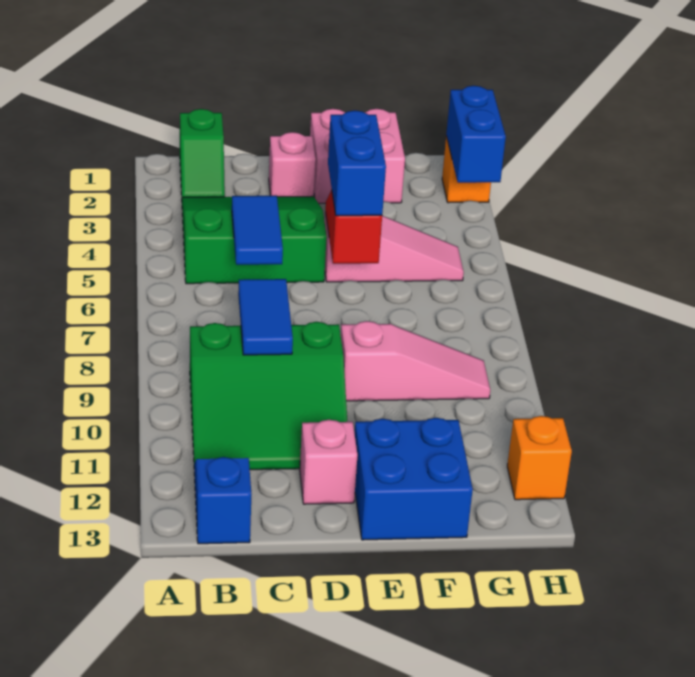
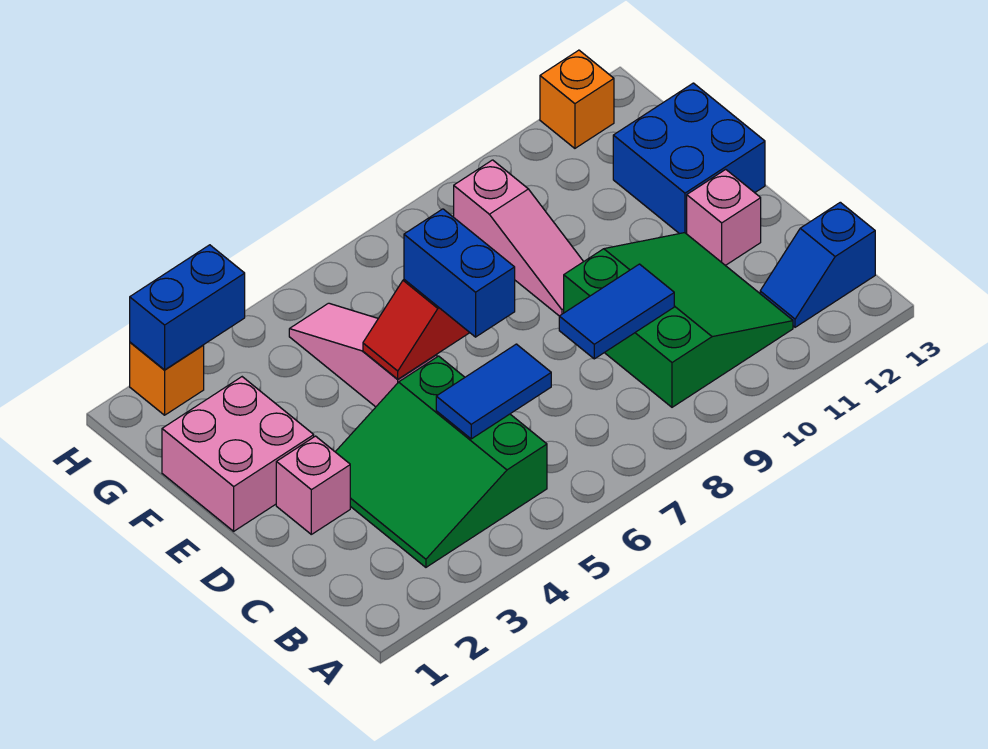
green slope B1:B2 level 1 top 1 -> none
blue brick E5:E6 level 3 -> blue brick D6:E6 level 3
pink slope E9:G9 level 1 top E -> pink slope E9:G9 level 1 top G

